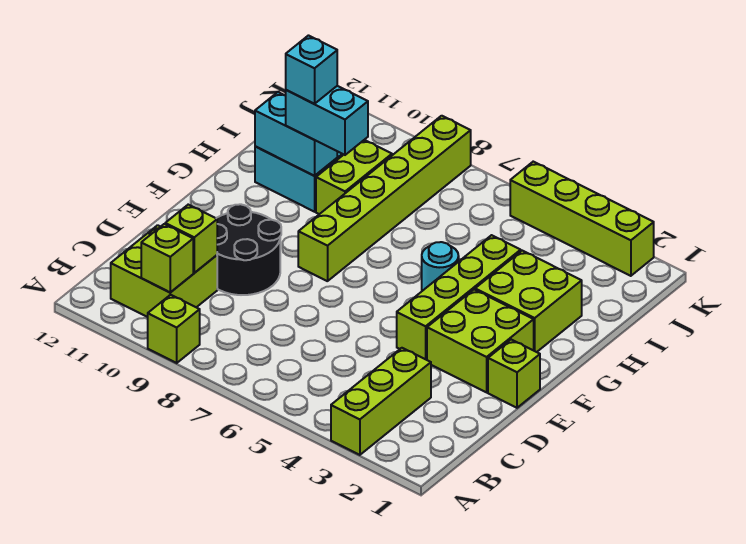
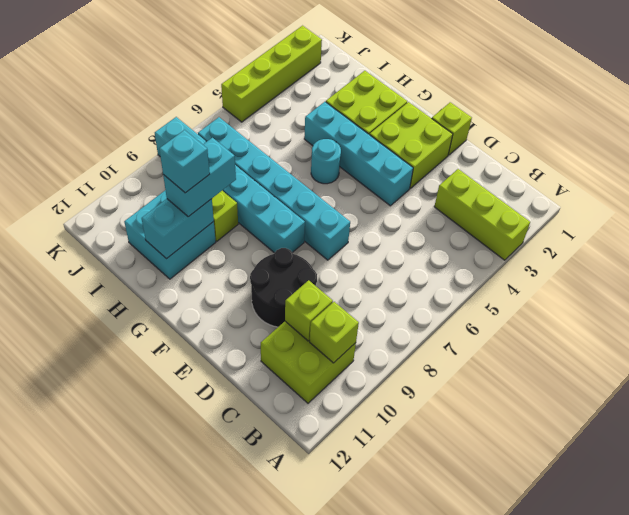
lime brick A9 level 1 -> none
lime brick E4:H4 level 1 -> cyan brick E4:H4 level 1
none -> cyan brick E7:J7 level 1
lime brick F8:K8 level 1 -> cyan brick F8:K8 level 1

